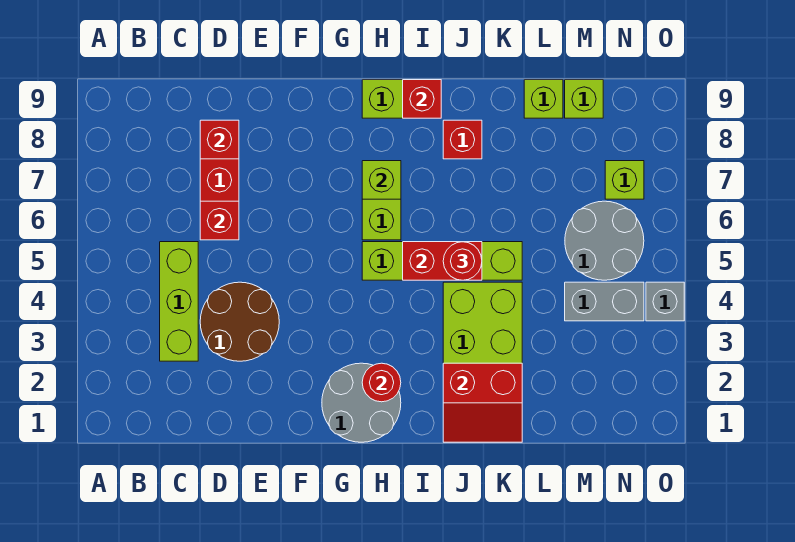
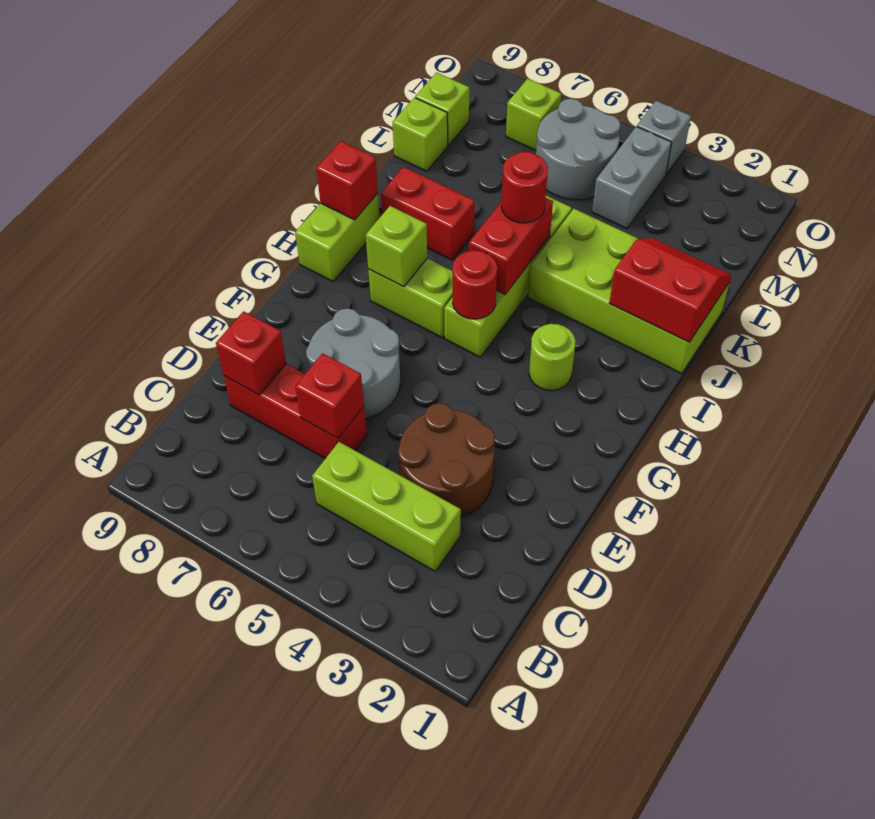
grey round brick G1:H2 level 1 -> grey round brick E6:F7 level 1
red round brick H2 level 2 -> red round brick H5 level 2
none -> lime round brick H3 level 1
red slope J1:K2 level 2 top 2 -> red slope J1:K2 level 2 top J
red brick J8 level 1 -> red brick J7:J8 level 1

